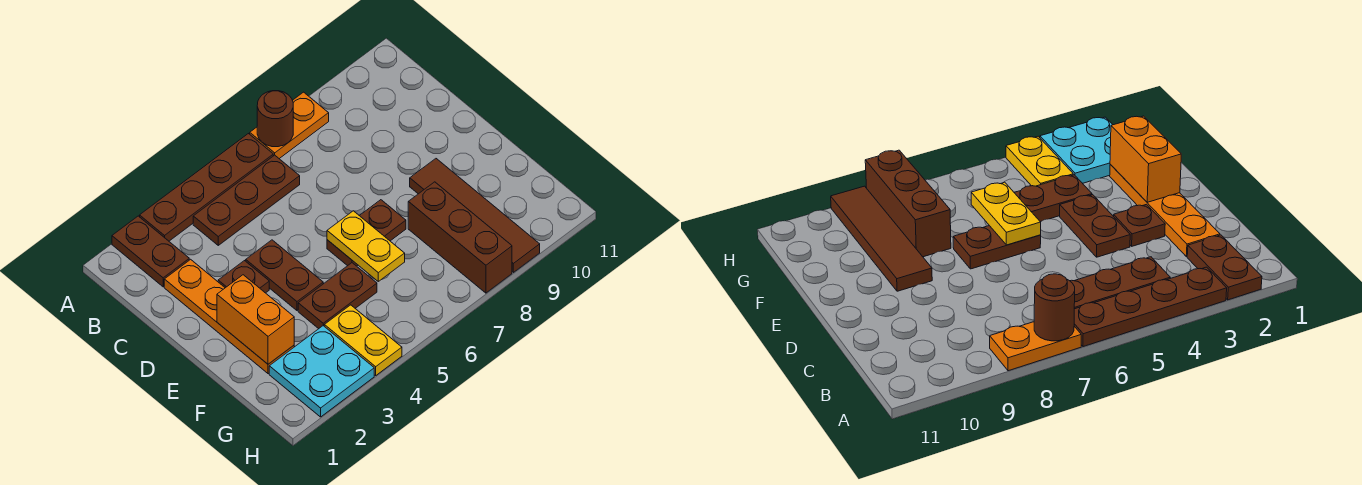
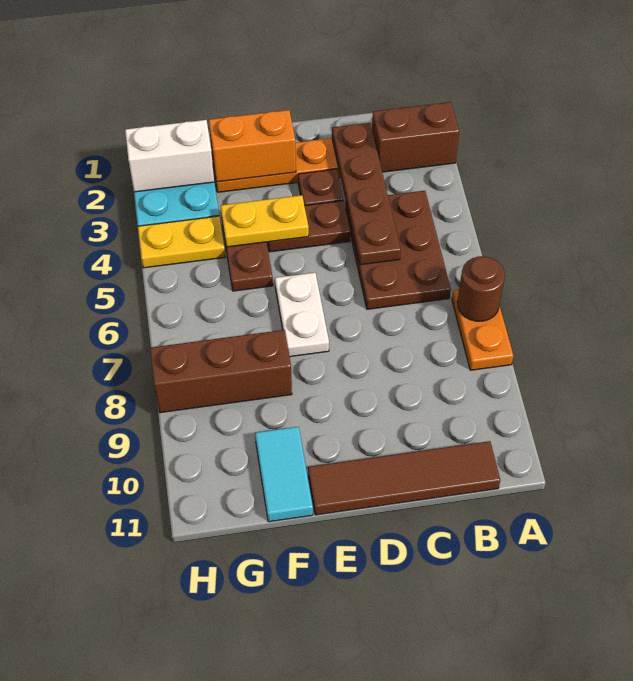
brown plate A2:B2 level 1 -> brown brick A2:B2 level 1
brown plate A3:A6 level 1 -> brown plate C2:C5 level 2
brown plate B4:B6 level 1 -> brown plate B4:C6 level 1
brown plate E6:E7 level 1 -> white plate E6:E7 level 1
yellow plate E6:F6 level 2 -> yellow plate E4:F4 level 2
brown tile E9:H9 level 1 -> brown tile B11:E11 level 1
none -> cyan tile F10:F11 level 1
none -> white brick G2:H2 level 2

